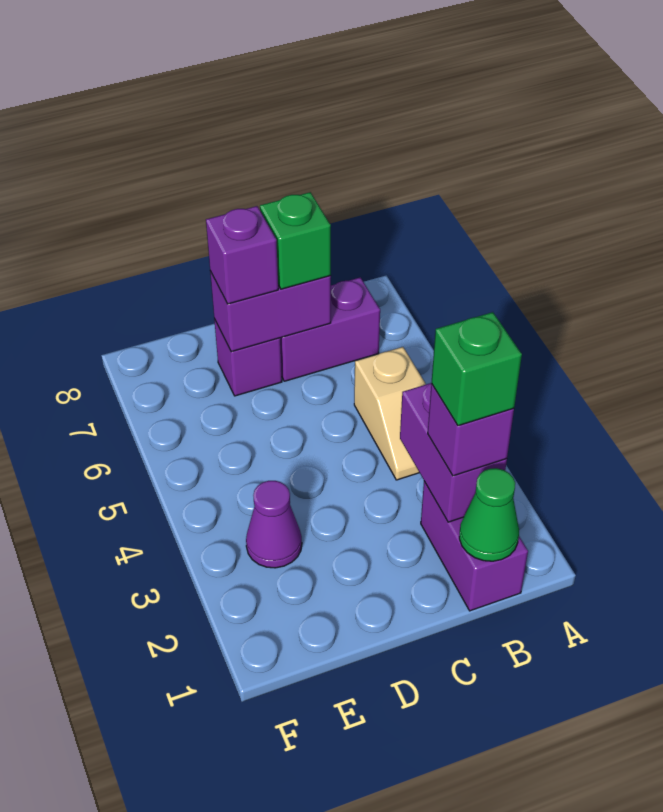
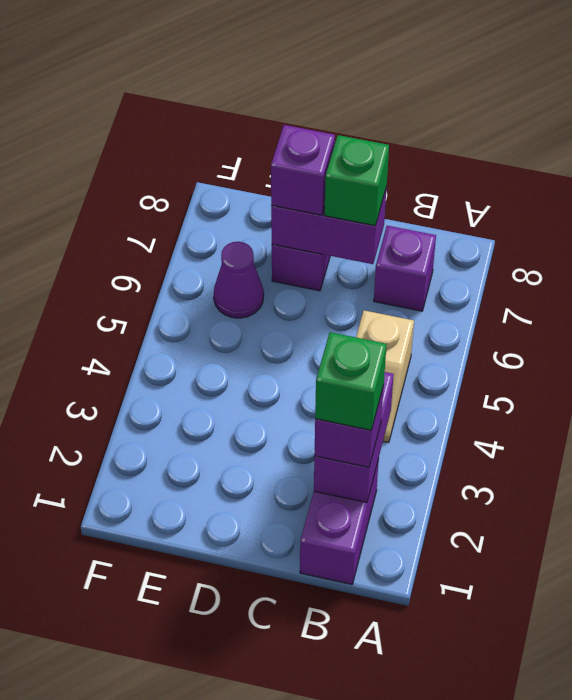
green cone B1 level 2 -> none
purple brick B7:C7 level 1 -> purple brick B7 level 1
purple cone E3 level 1 -> purple cone E6 level 1

